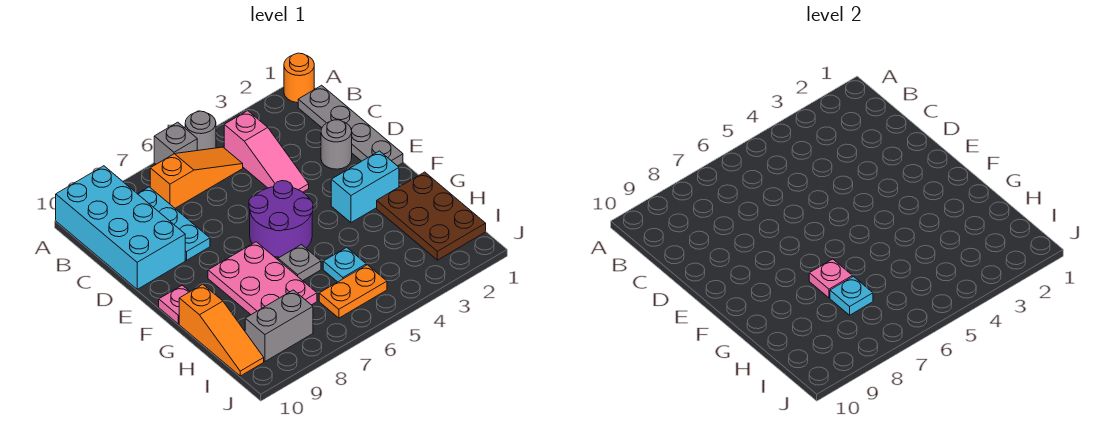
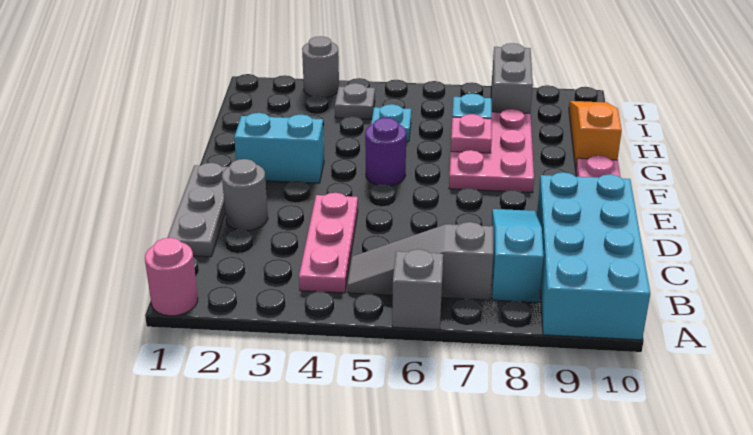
orange round brick A1 level 1 -> pink round brick A1 level 1
grey round brick A5 level 1 -> grey round brick J3 level 1
grey plate B1:E1 level 1 -> grey plate C1:E1 level 1
pink slope B4:D4 level 1 top B -> pink plate B4:D4 level 1
orange slope B5:B7 level 1 top 7 -> grey slope B5:B7 level 1 top 7
cyan plate B8:D8 level 1 -> cyan slope B8:D8 level 1 top B
purple round brick E5:F6 level 1 -> purple round brick F5 level 1
brown plate G1:I2 level 1 -> none
grey plate G6 level 1 -> grey plate I4 level 1
orange plate I5:I6 level 1 -> none
grey brick I8:I9 level 1 -> grey brick I8:J8 level 1

